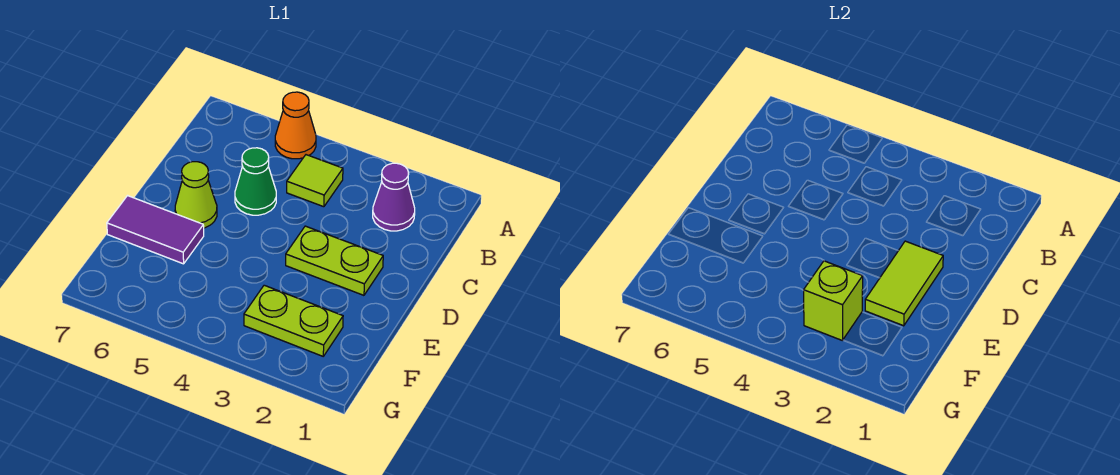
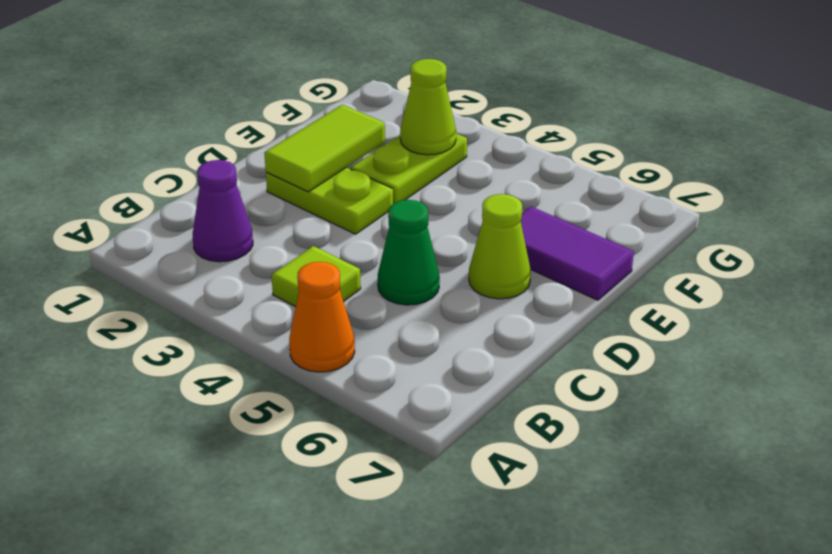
lime plate F2:F3 level 1 -> lime plate E3:F3 level 1
lime brick F3 level 2 -> lime cone F3 level 2

